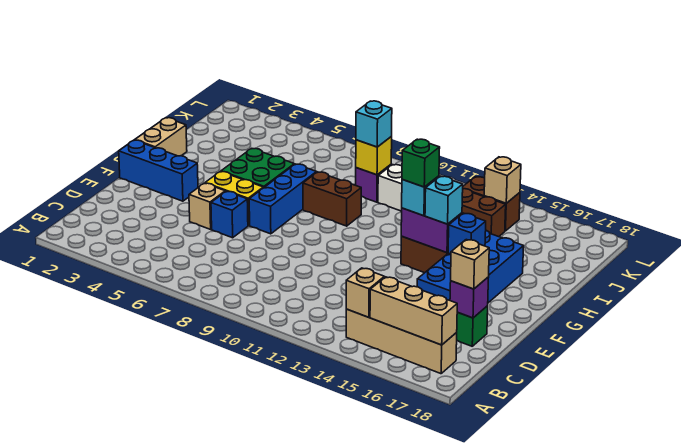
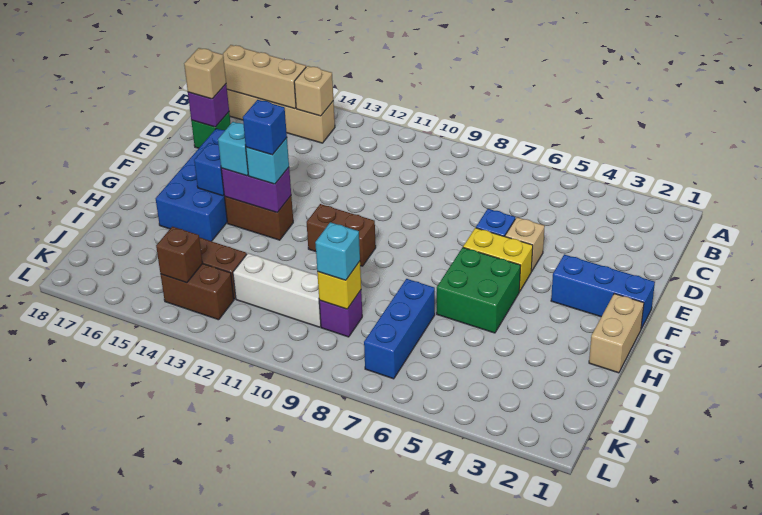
blue brick F7:H7 level 1 -> blue brick I7:K7 level 1
green brick G13 level 4 -> blue brick G13 level 4
brown brick H8:H9 level 1 -> brown brick G10:G11 level 1
tan brick K14 level 2 -> brown brick K14 level 2

